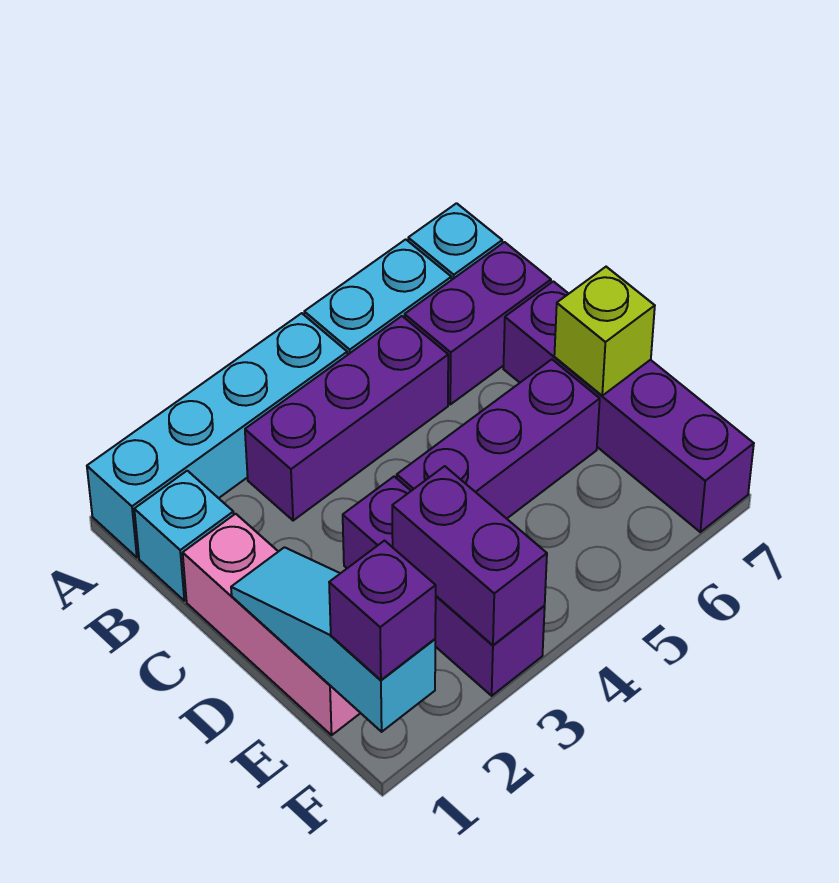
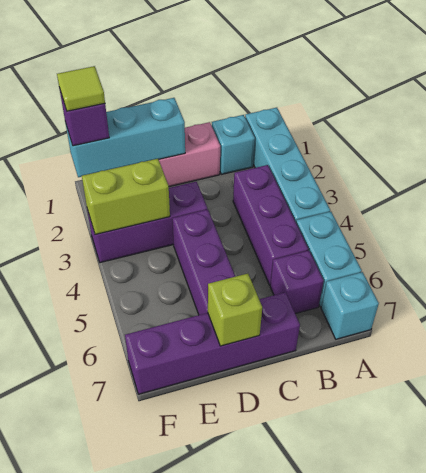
purple brick B6:B7 level 1 -> purple brick B6 level 1
cyan slope D1:F1 level 2 top F -> cyan brick D1:F1 level 2
purple brick E3:F3 level 2 -> lime brick E3:F3 level 2
none -> lime tile F1 level 4

